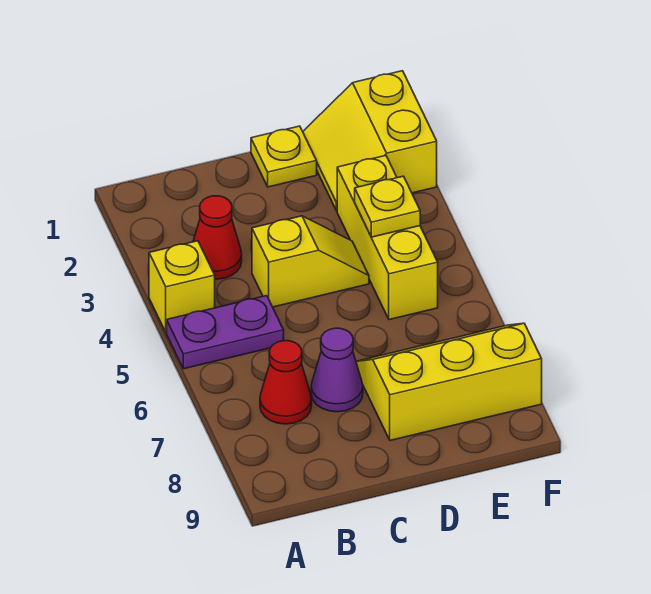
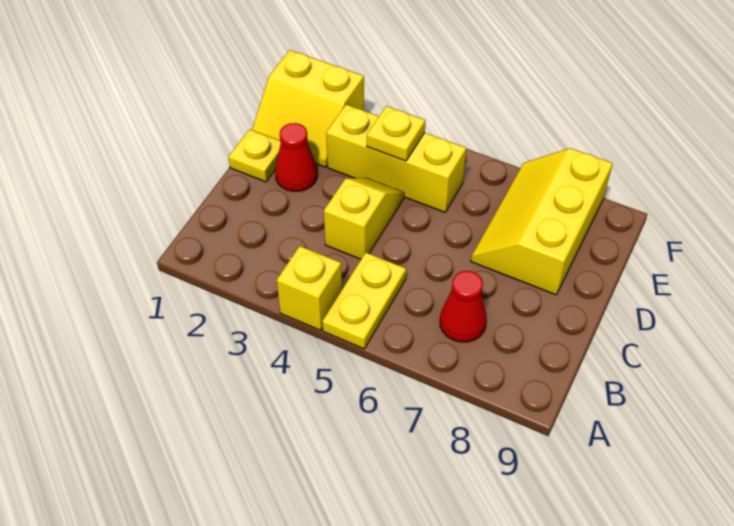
purple plate A5:B5 level 1 -> yellow plate A5:B5 level 1
red cone B3 level 1 -> red cone D2 level 1
purple cone C7 level 1 -> none

